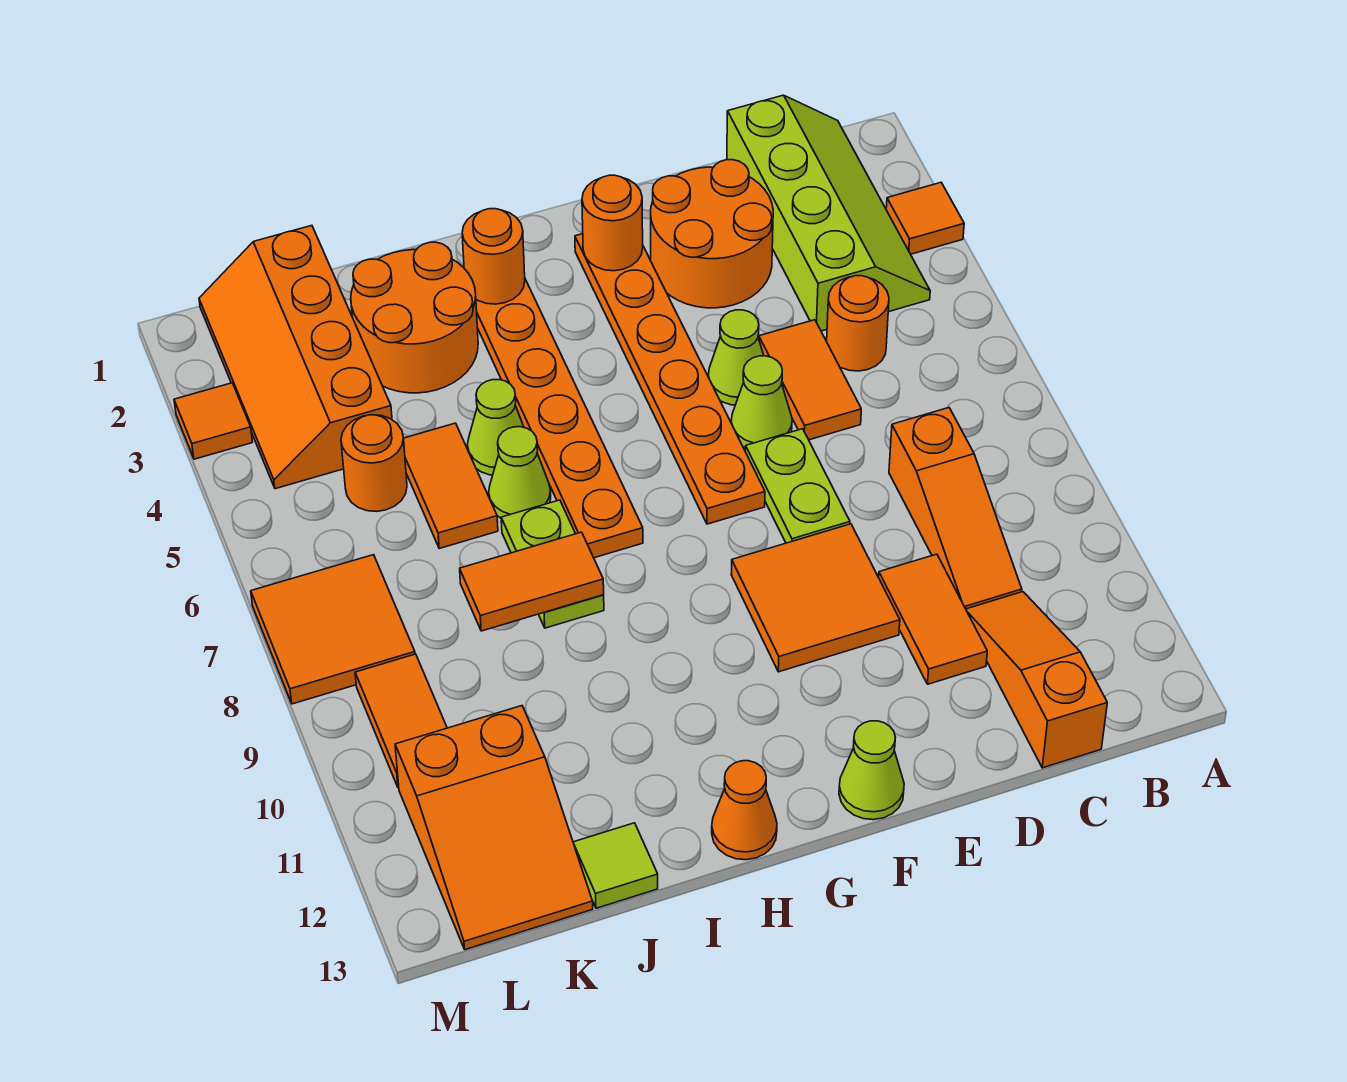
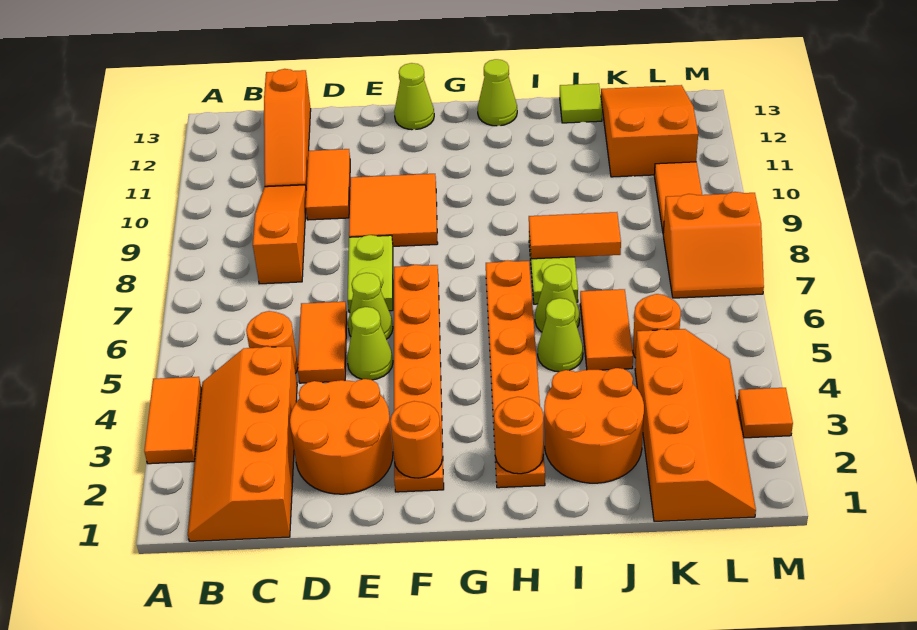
orange tile A3 level 1 -> orange tile A3:A4 level 1
lime slope B1:C4 level 1 top C -> orange slope B1:C4 level 1 top C
orange cone H13 level 1 -> lime cone H13 level 1
orange tile L7:M8 level 1 -> orange slope L7:M8 level 1 top 8

